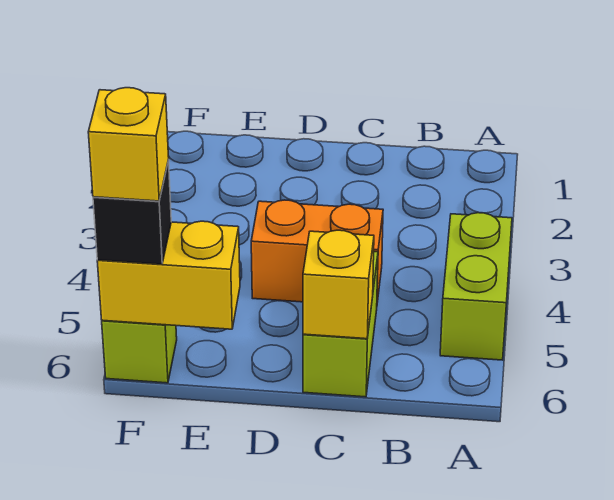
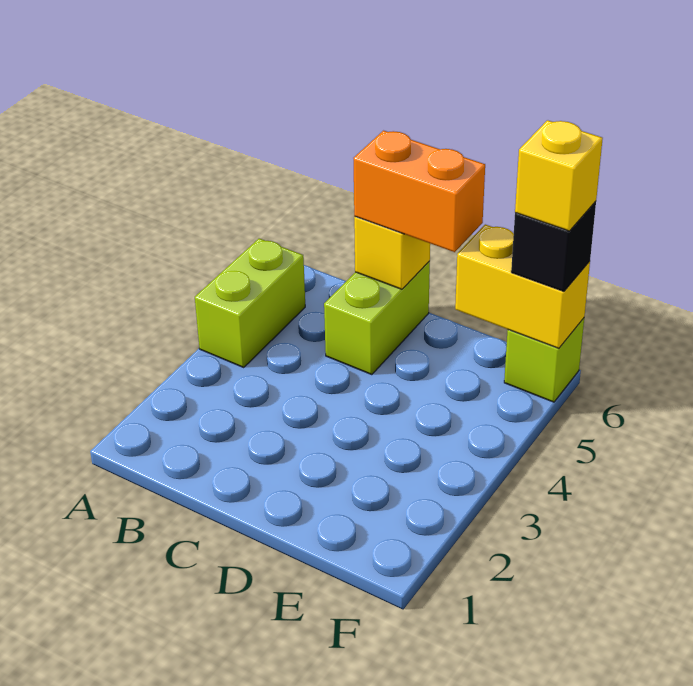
orange brick C4:D4 level 1 -> orange brick C6:D6 level 3

